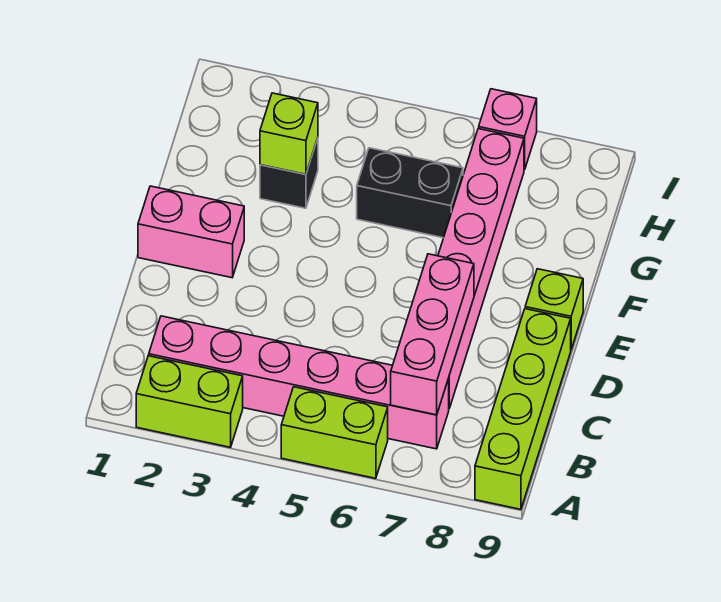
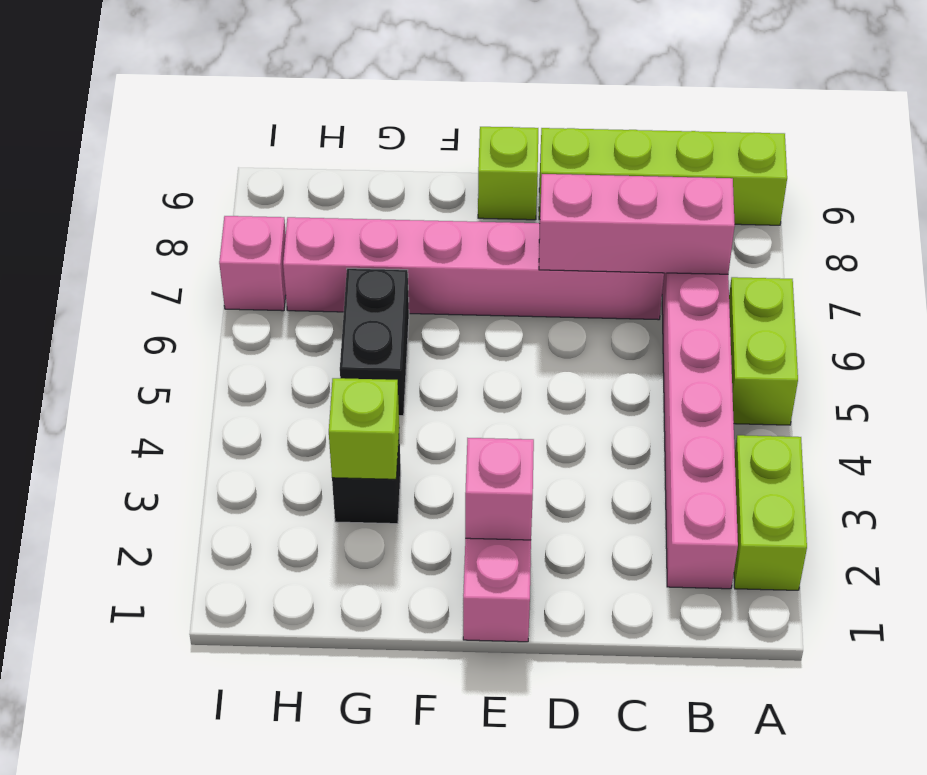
none -> pink brick E2 level 2

